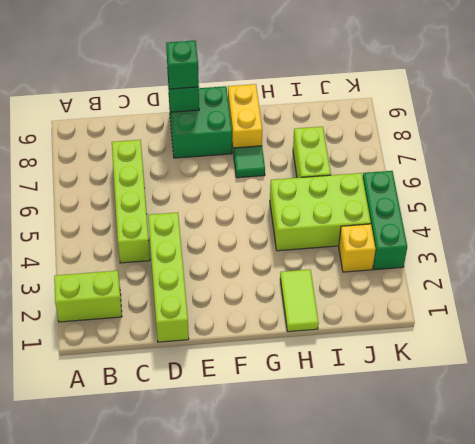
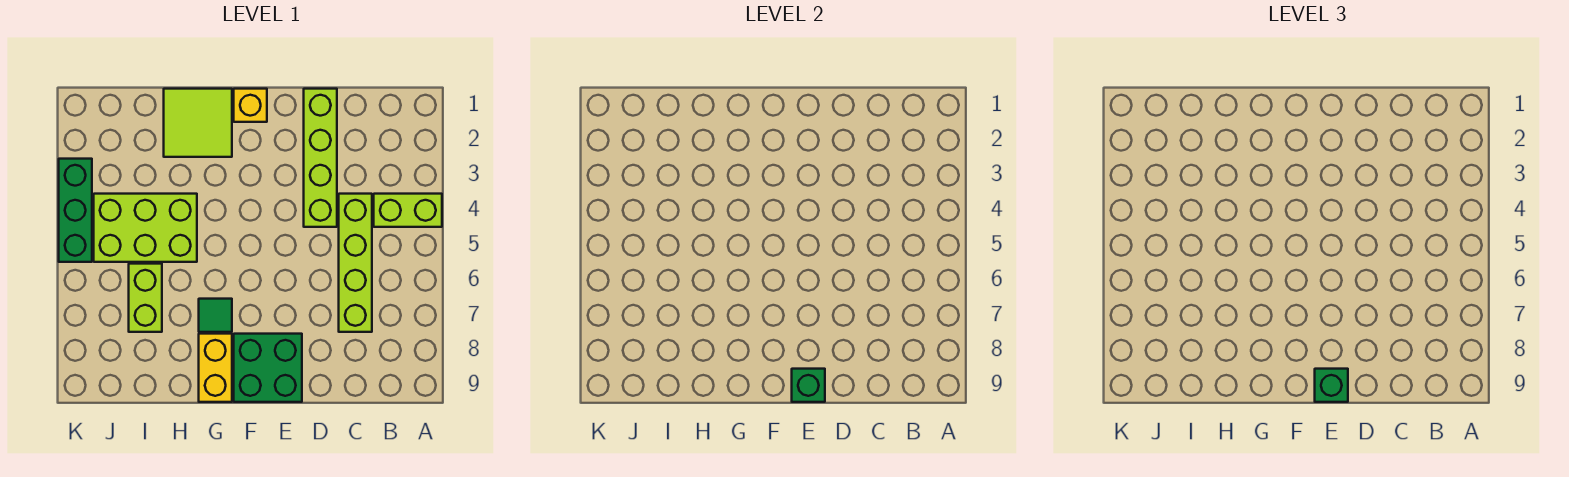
lime brick A2:B2 level 1 -> lime brick A4:B4 level 1
lime tile H1:H2 level 1 -> lime tile G1:H2 level 1
yellow brick J3 level 1 -> yellow brick F1 level 1

